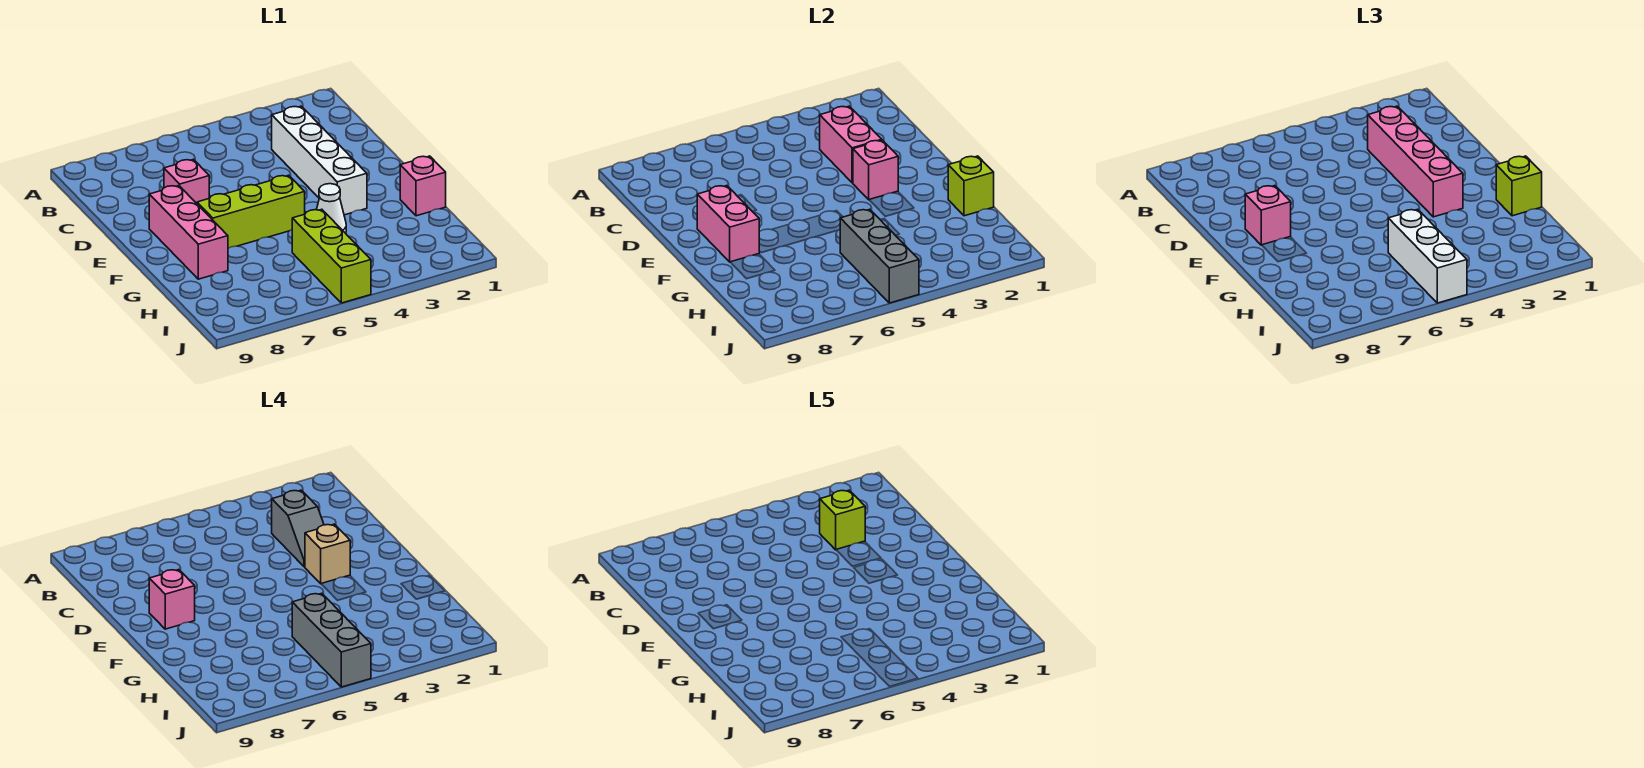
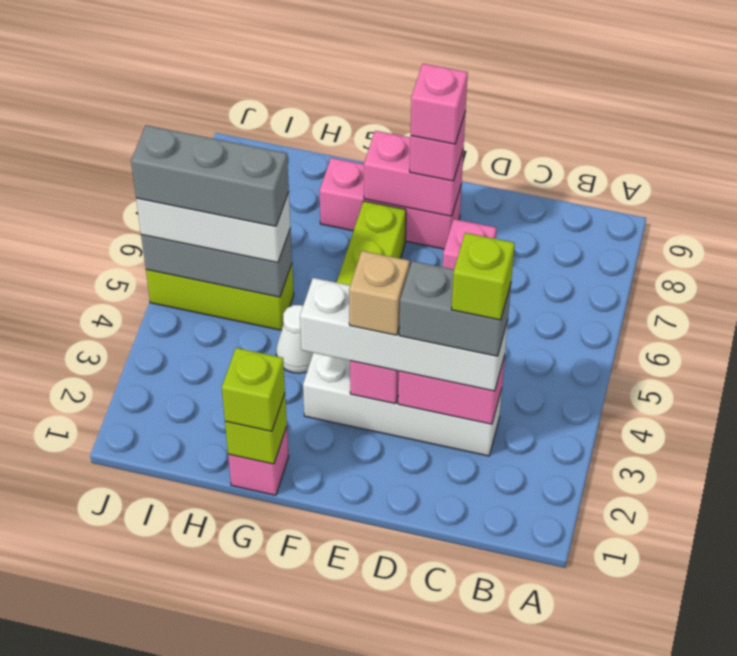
pink brick C3:F3 level 3 -> white brick C3:F3 level 3
grey slope C3:D3 level 4 top C -> grey brick C3:D3 level 4

